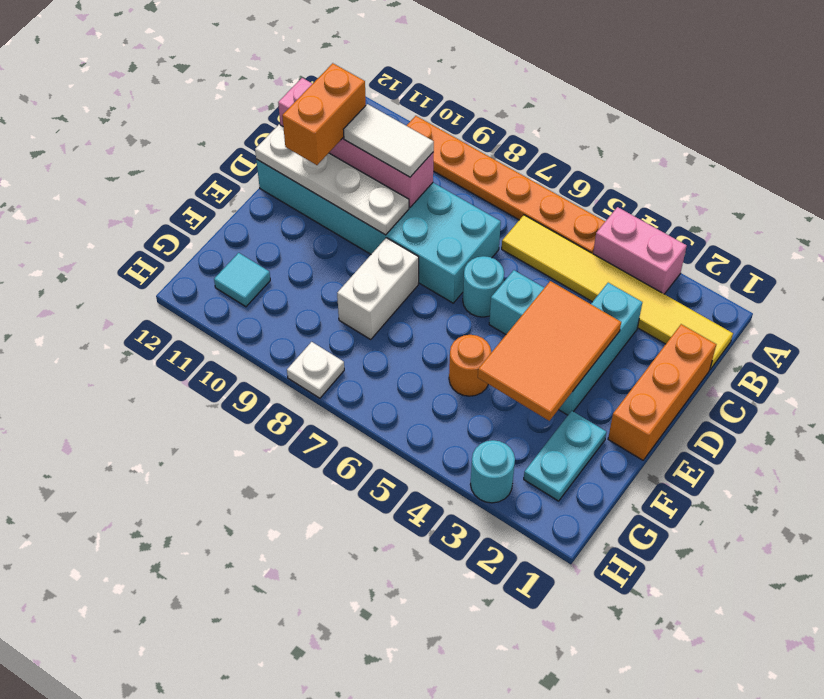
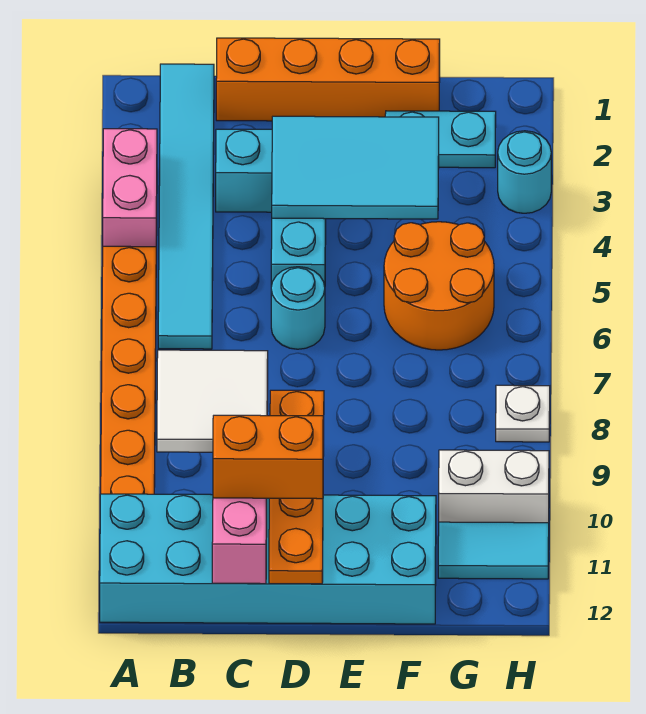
yellow tile B1:B6 level 1 -> cyan tile B1:B6 level 1
orange brick C1:E1 level 1 -> orange brick C1:F1 level 1
cyan brick C7:D12 level 1 -> cyan brick A11:F12 level 1
white tile C9:C10 level 3 -> white tile B9:C10 level 3
orange tile D3:F4 level 2 -> cyan tile D3:F4 level 2
white plate D9:D12 level 2 -> orange plate D9:D12 level 2
white brick E8:F8 level 1 -> white brick G10:H10 level 1
orange round brick F5 level 1 -> orange round brick F5:G6 level 1
cyan tile G11 level 1 -> cyan tile G11:H11 level 1

